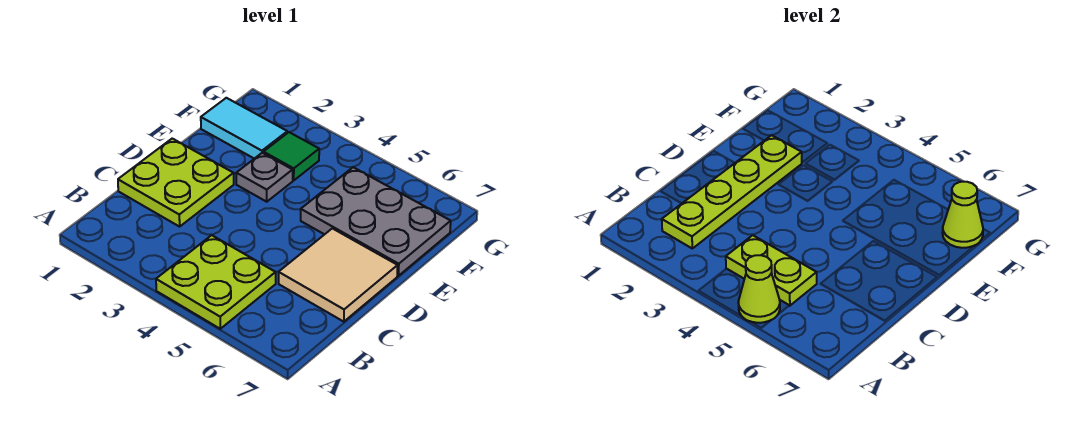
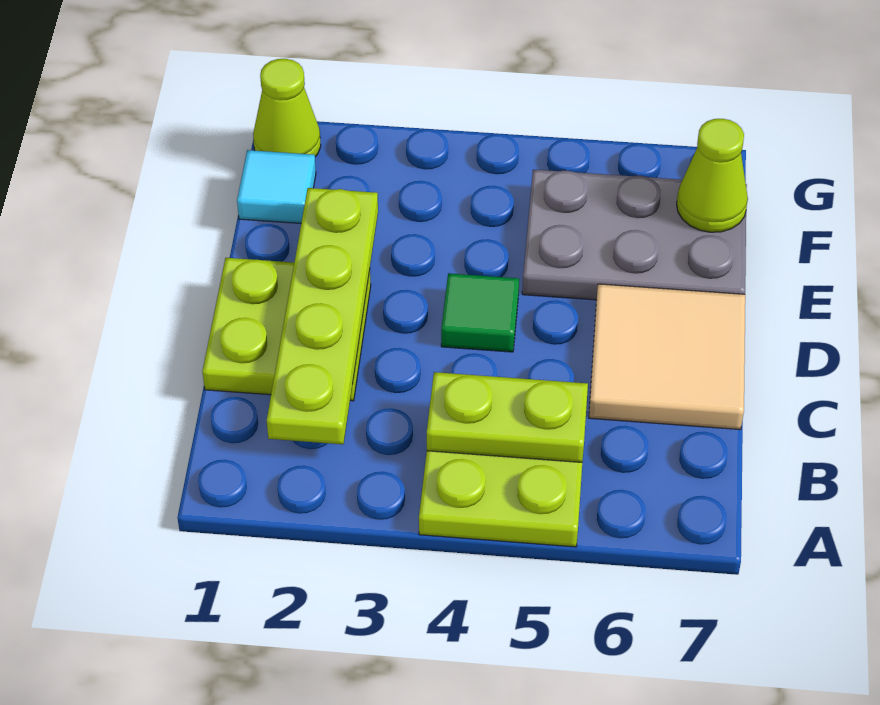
lime cone A5 level 2 -> lime cone G1 level 1
grey plate E3 level 1 -> none
cyan tile F1:F2 level 1 -> cyan tile F1 level 1
green tile F3 level 1 -> green tile D4 level 1

